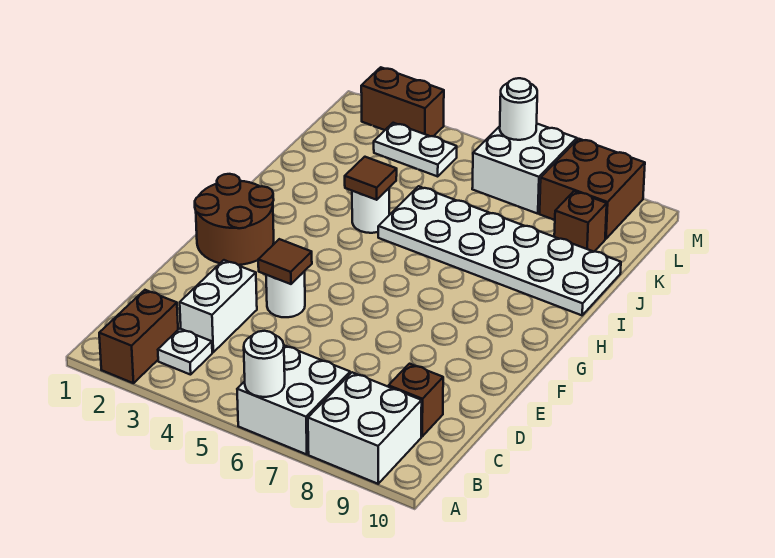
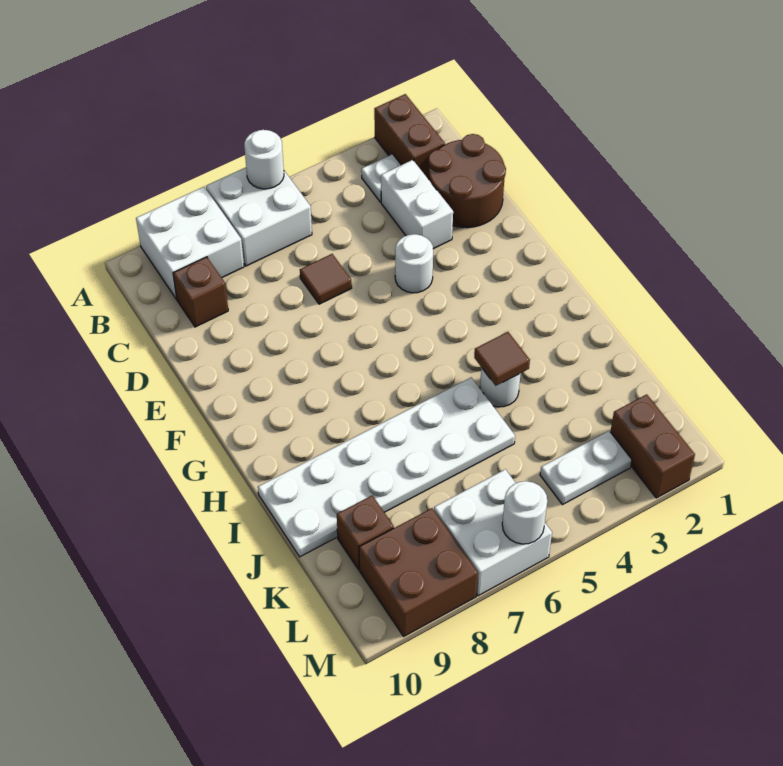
brown tile E4 level 2 -> brown tile D6 level 1
brown round brick F1:G2 level 1 -> brown round brick C1:D2 level 1
brown brick M2:M3 level 1 -> brown brick L2:M2 level 1

